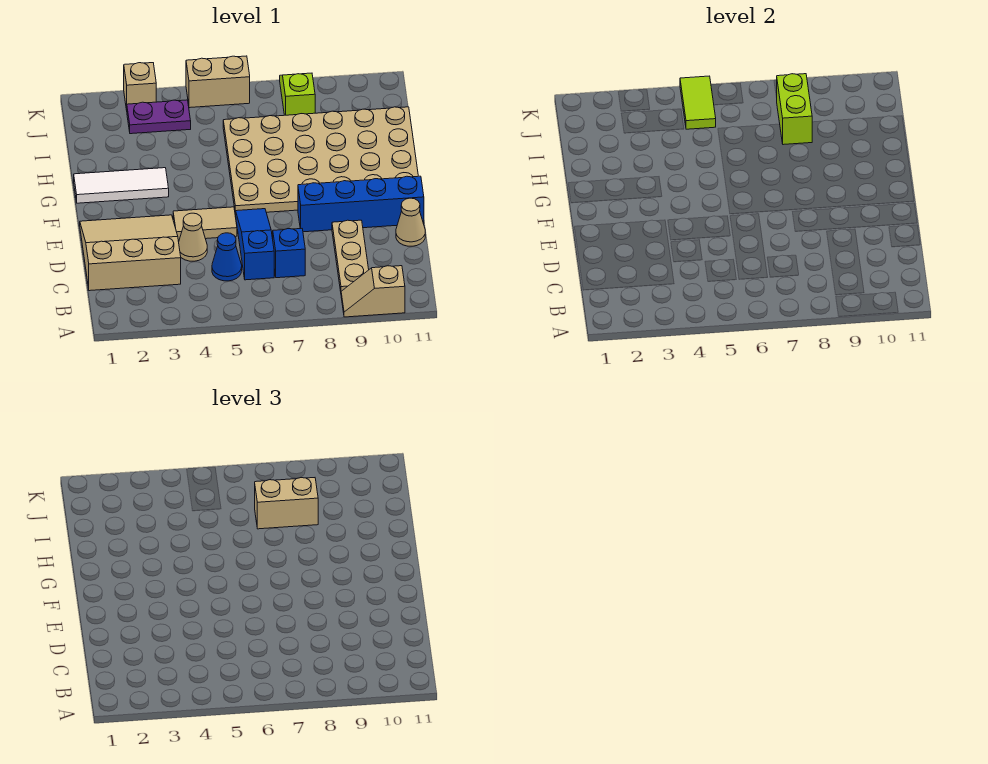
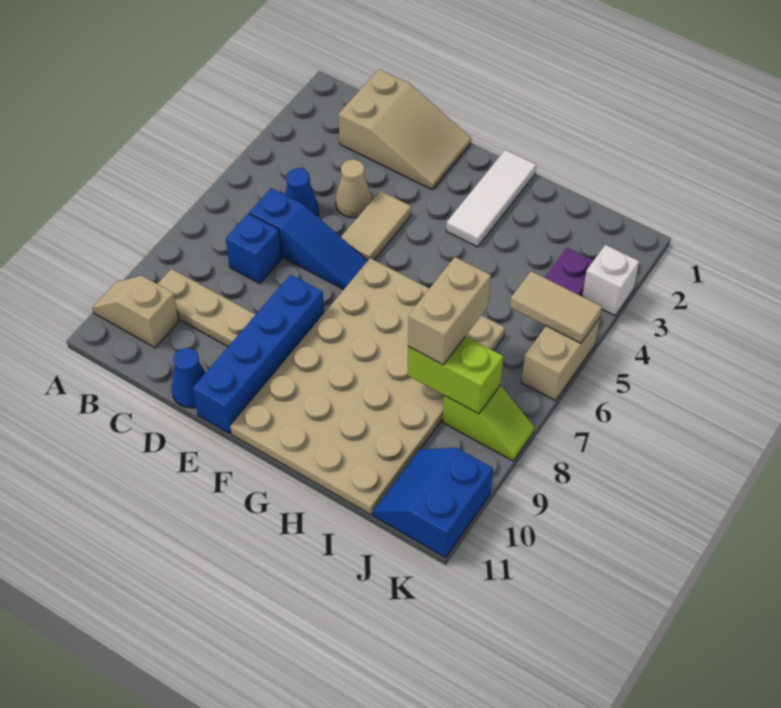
tan slope A9:A10 level 1 top 10 -> tan slope A10:B10 level 1 top B
tan slope C1:E3 level 1 top C -> tan slope C1:E2 level 1 top C
tan cone D11 level 1 -> blue cone D11 level 1
lime tile J5:K5 level 2 -> tan tile J5:K5 level 2
none -> blue slope J10:K11 level 1 top K
tan brick K3 level 1 -> white brick K3 level 1

